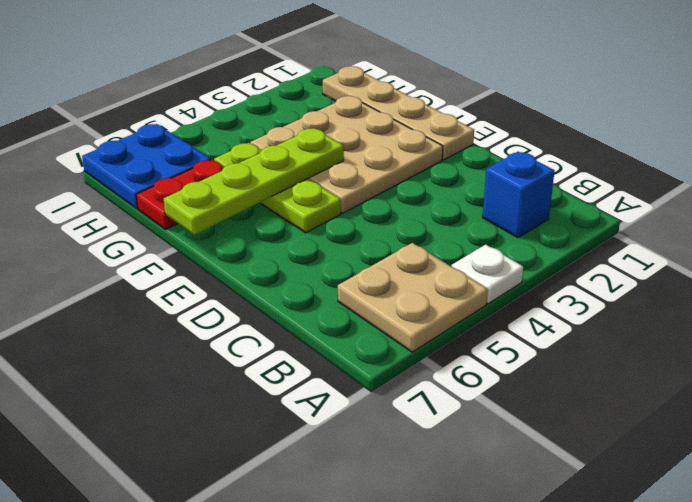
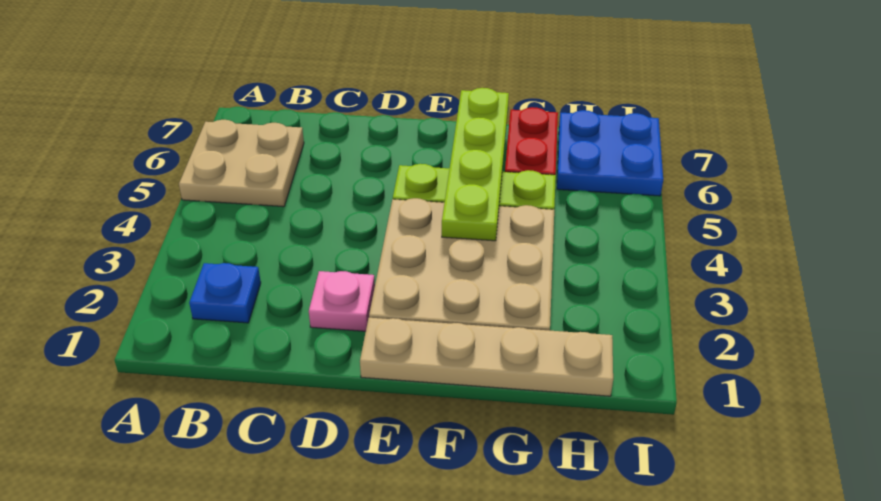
white plate A4 level 1 -> none
blue brick B2 level 1 -> blue plate B2 level 1
none -> pink plate D2 level 1

